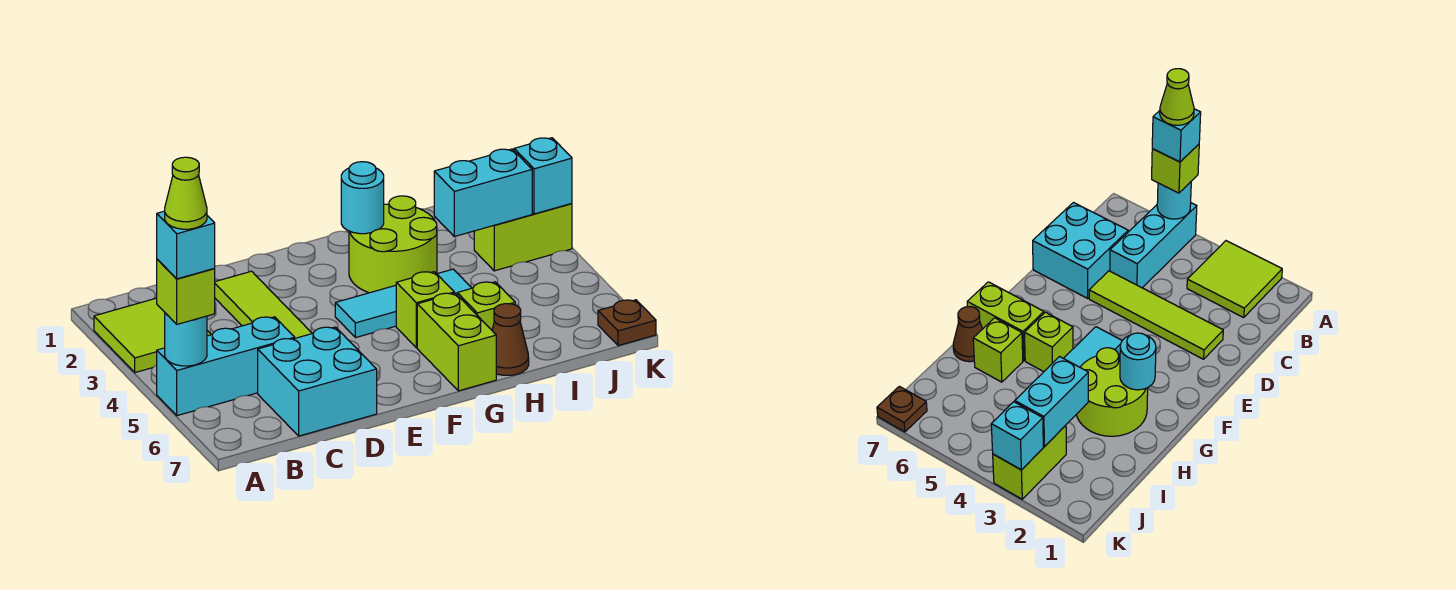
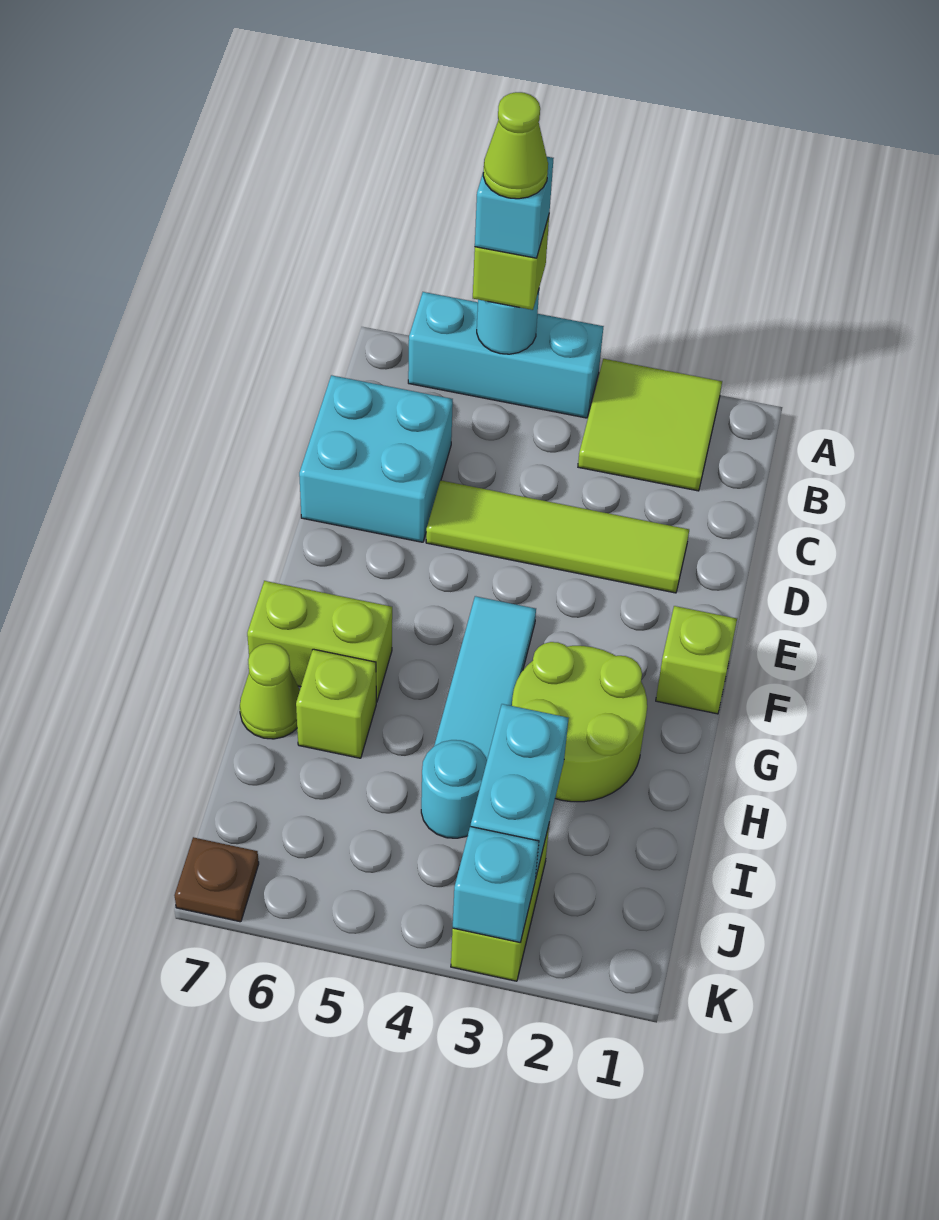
cyan brick A5:C5 level 1 -> cyan brick A4:A6 level 1
cyan round brick G2 level 2 -> cyan round brick I4 level 1
lime brick G5 level 1 -> lime brick F1 level 1
brown cone H7 level 1 -> lime cone H7 level 1

